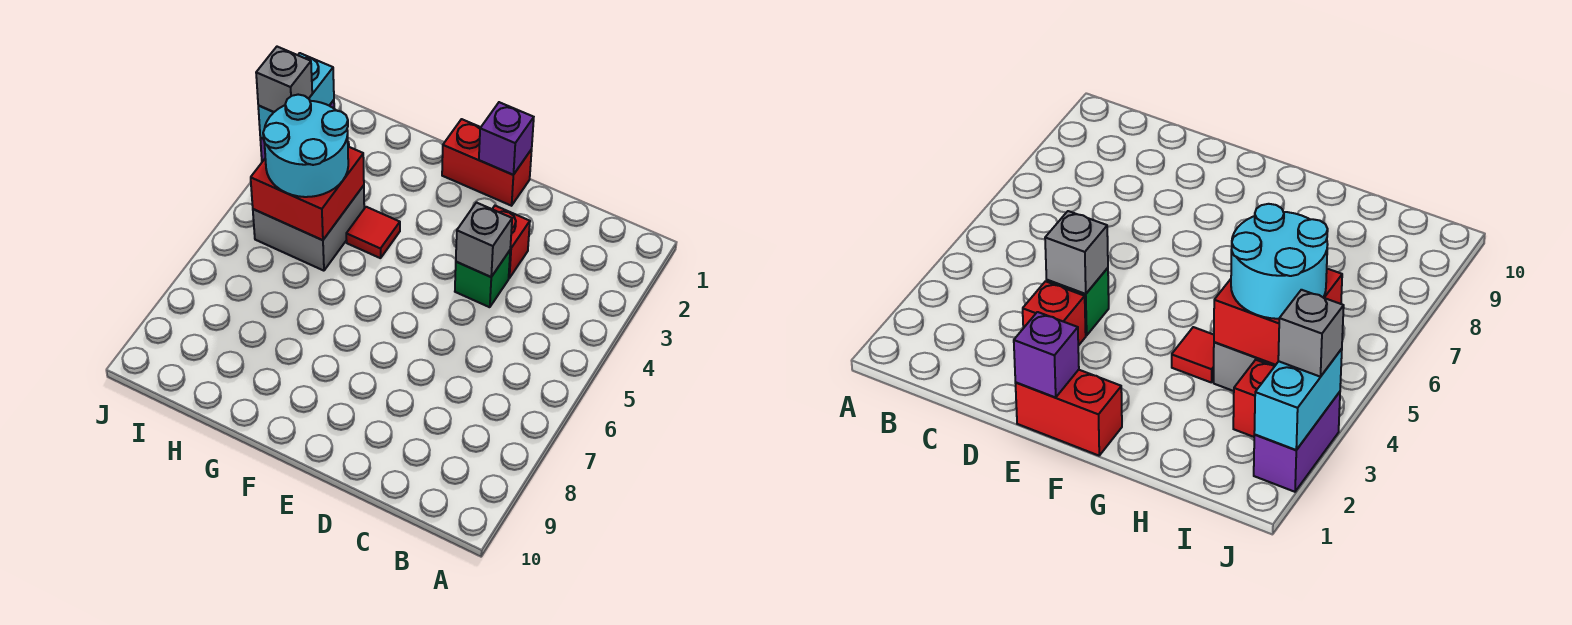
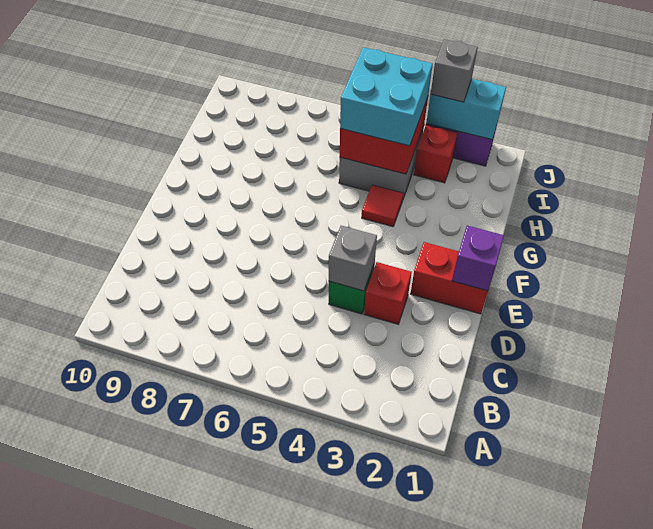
red brick E1:F1 level 1 -> red brick E1:E2 level 1
cyan round brick H4:I5 level 3 -> cyan brick H4:I5 level 3

